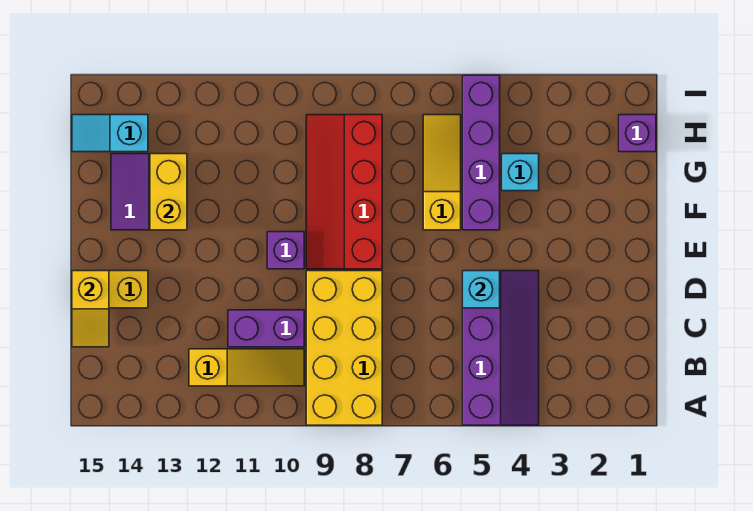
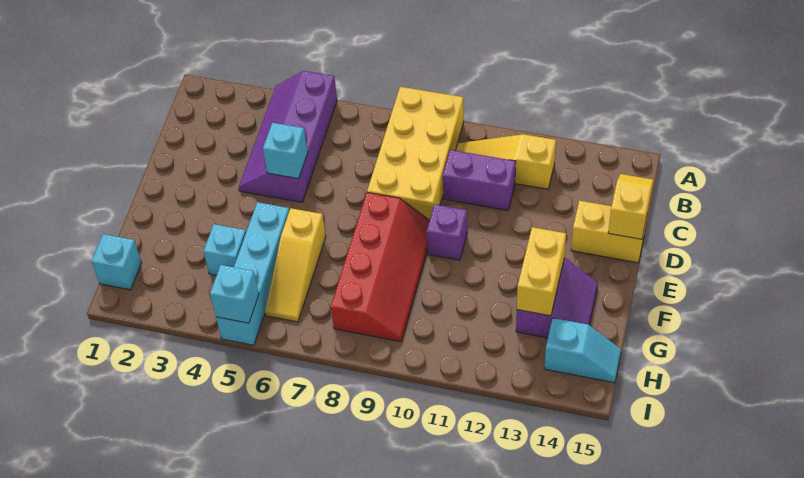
purple brick F5:I5 level 1 -> cyan brick F5:I5 level 1
purple brick H1 level 1 -> cyan brick H1 level 1
none -> cyan brick I5 level 2

